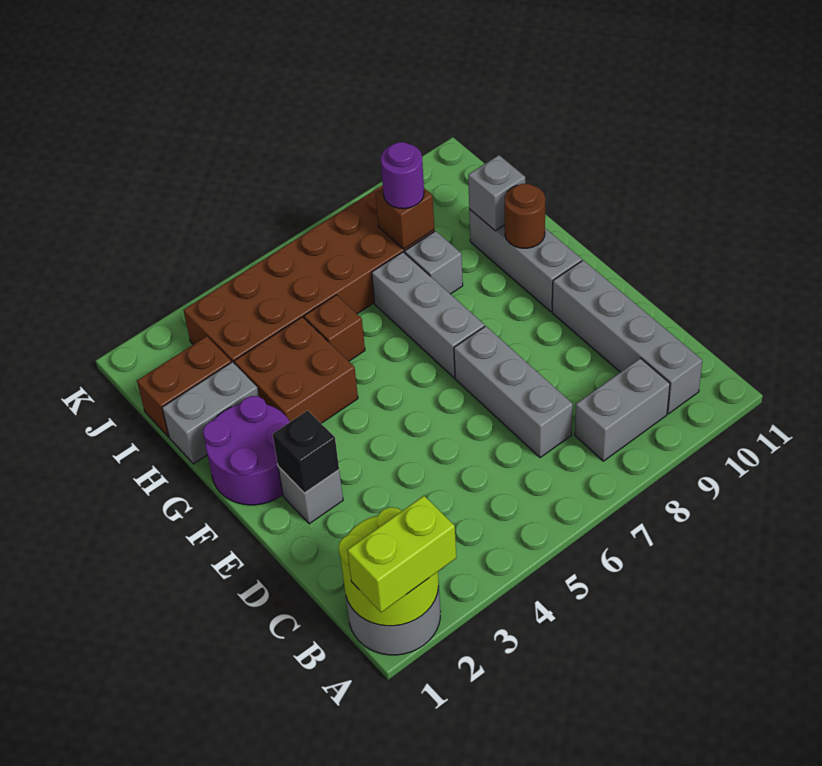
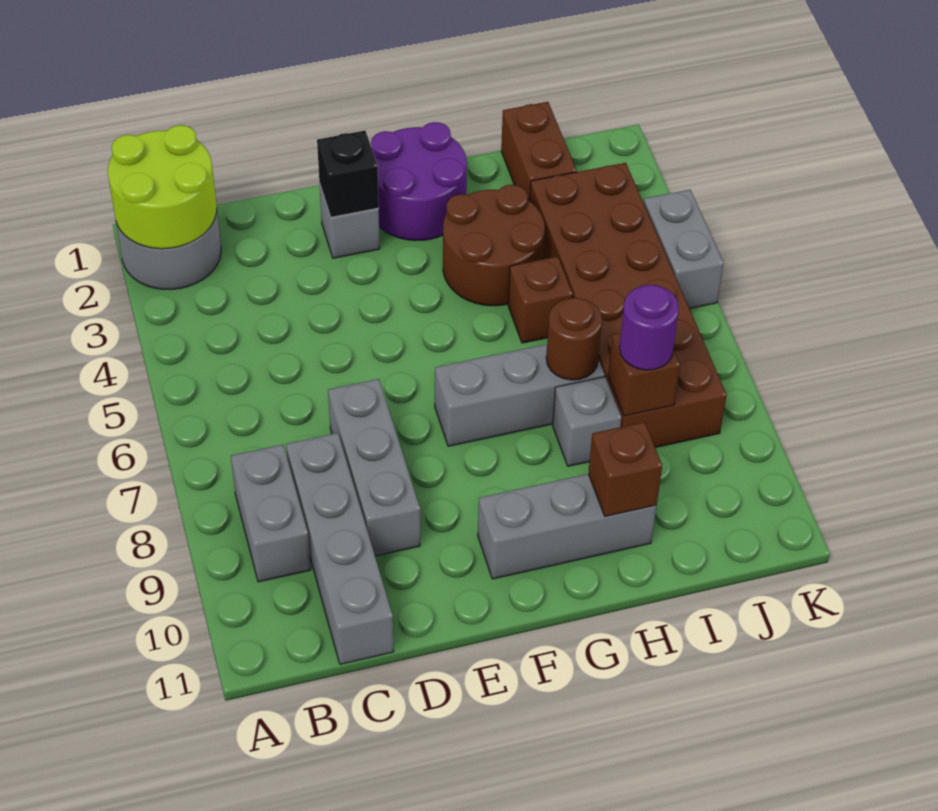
lime brick A1:A2 level 3 -> none
grey brick B10:E10 level 1 -> grey brick C8:C11 level 1
grey brick C7:E7 level 1 -> grey brick D7:D9 level 1
brown brick G3:H4 level 1 -> brown round brick G3:H4 level 1
brown round brick G10 level 2 -> brown round brick H7 level 2
grey brick H1:H2 level 1 -> grey brick K4:K5 level 1
grey brick H10 level 2 -> brown brick H10 level 2

